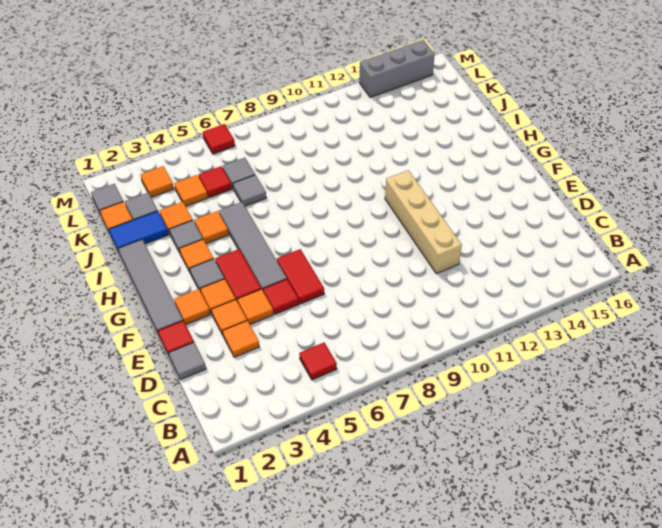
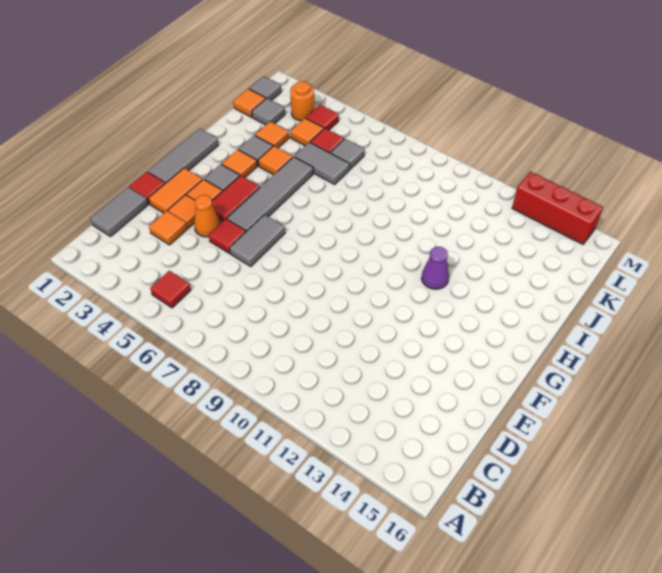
grey tile D1 level 1 -> grey tile C1:D1 level 1
tan brick D11:G11 level 1 -> none
orange tile E4 level 1 -> orange cone E4 level 1
red tile E6:F6 level 1 -> grey tile E6:F6 level 1
grey tile F1:I1 level 1 -> grey tile F1:H1 level 1
orange tile F2 level 1 -> orange tile E2:F2 level 1
none -> purple cone H12 level 1
blue tile J1:J2 level 1 -> none
grey tile J6 level 1 -> grey tile J5:J6 level 1
orange tile L3 level 1 -> orange round brick L3 level 1
red tile M6 level 1 -> red tile L4 level 1
grey brick M13:M15 level 1 -> red brick M13:M15 level 1

